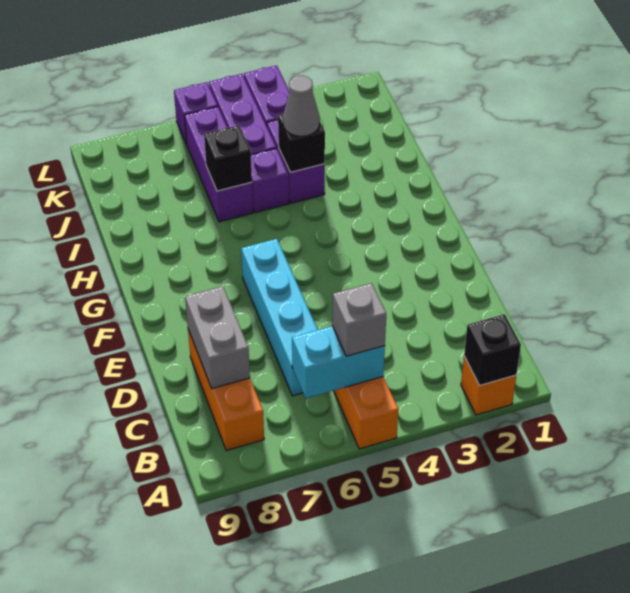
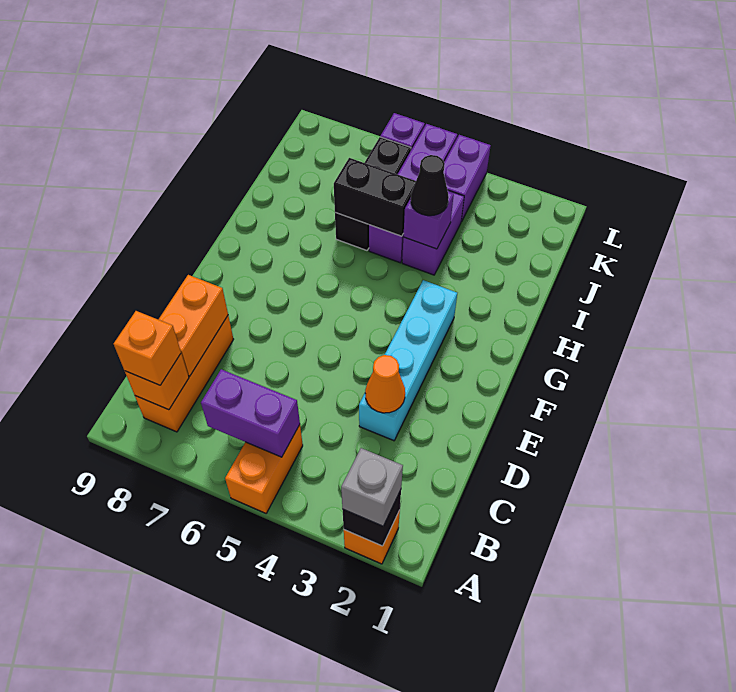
cyan brick B5:B6 level 2 -> purple brick B5:B6 level 2
grey brick B5 level 3 -> grey brick A2 level 3
none -> orange brick B8 level 2
none -> orange brick B8 level 3
cyan brick C6:F6 level 1 -> cyan brick D3:G3 level 1
grey brick C8:D8 level 2 -> orange brick C8:D8 level 2
none -> orange cone D3 level 2
black brick I4 level 2 -> purple brick I4 level 2
grey cone I4 level 3 -> black cone I4 level 3
purple brick I6:K6 level 1 -> black brick I6:K6 level 1
black brick I6 level 2 -> black brick I5:I6 level 2

